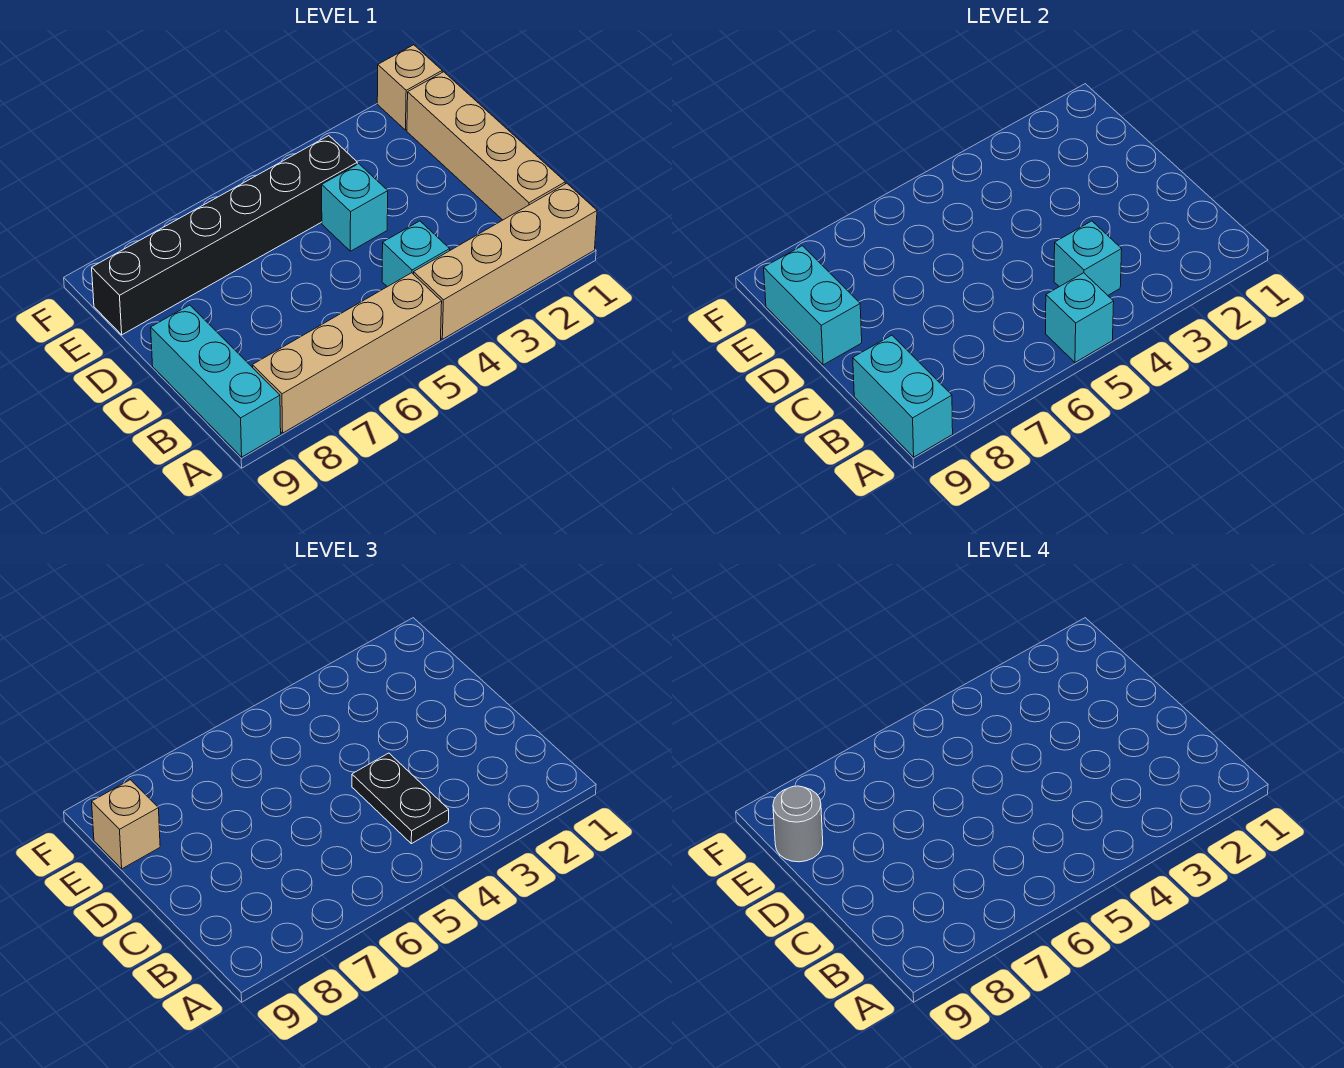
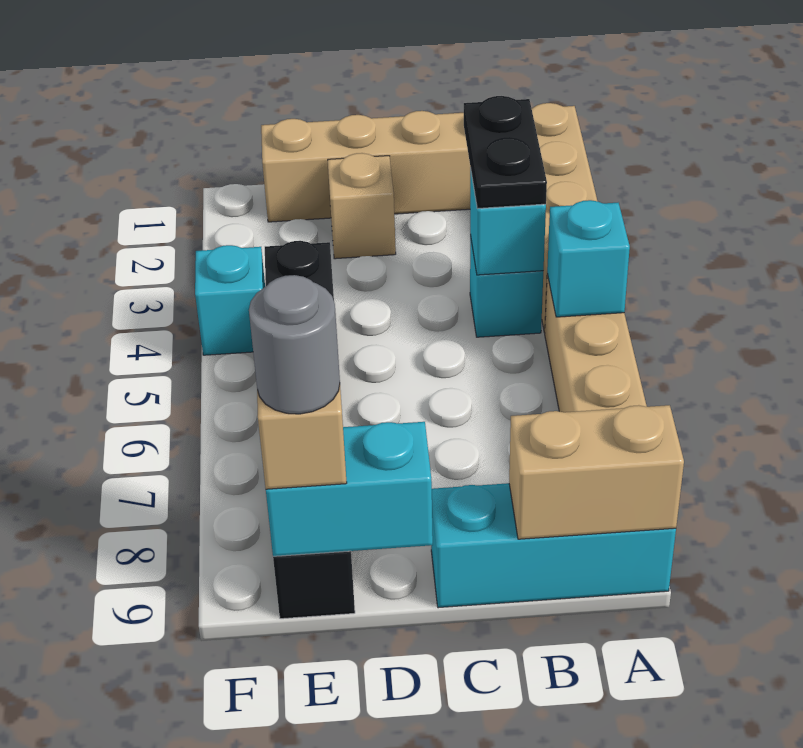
cyan brick A9:B9 level 2 -> tan brick A9:B9 level 2
black plate B4:C4 level 3 -> black plate B3:B4 level 3
cyan brick D4 level 1 -> cyan brick F4 level 1
tan brick F1 level 1 -> tan brick D2 level 1

